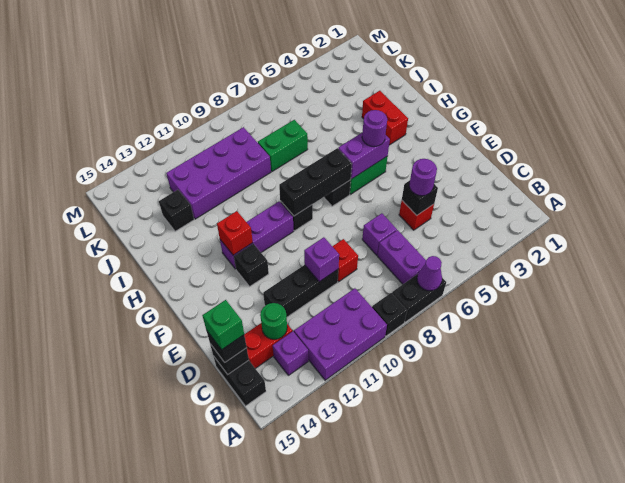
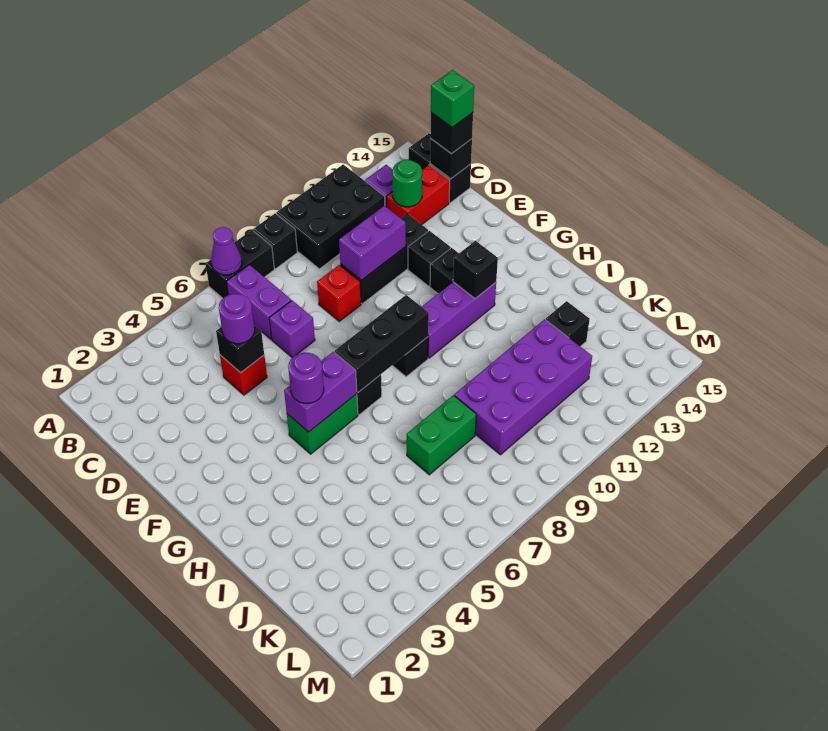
purple brick A10:B12 level 1 -> black brick A10:B12 level 1
purple brick D10 level 2 -> purple brick D10:D11 level 2
none -> black brick E12 level 1
red brick G12 level 2 -> black brick G12 level 2
red brick H3:I3 level 1 -> none

